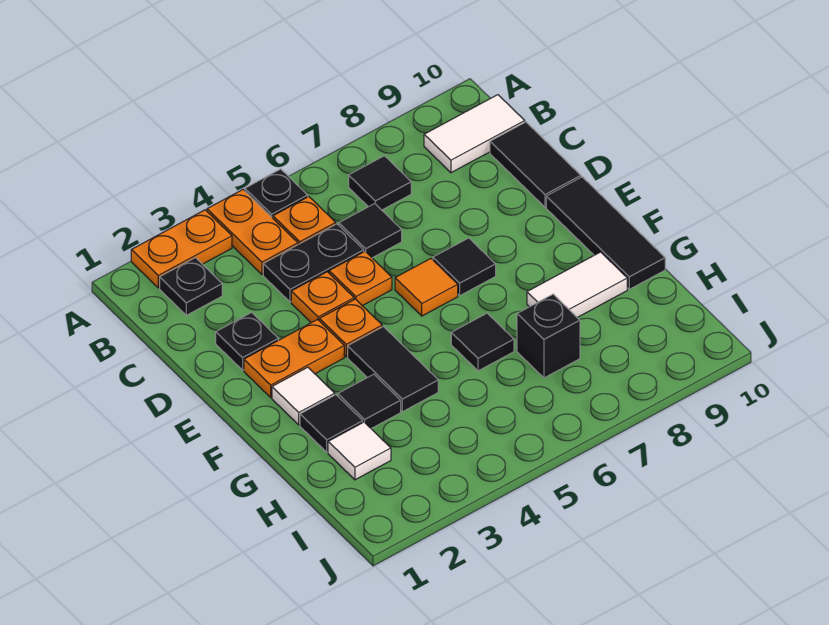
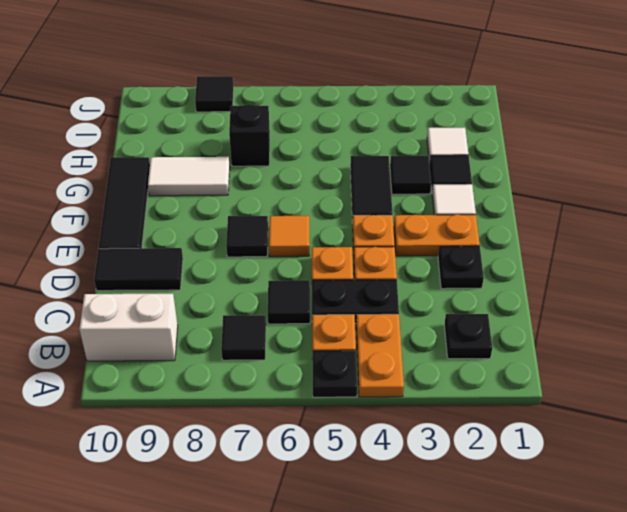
orange plate A2:A3 level 1 -> none
white tile B9:B10 level 1 -> white brick B9:B10 level 1
black tile C10:D10 level 1 -> black tile D9:D10 level 1
black tile G6 level 1 -> black tile J8 level 1

